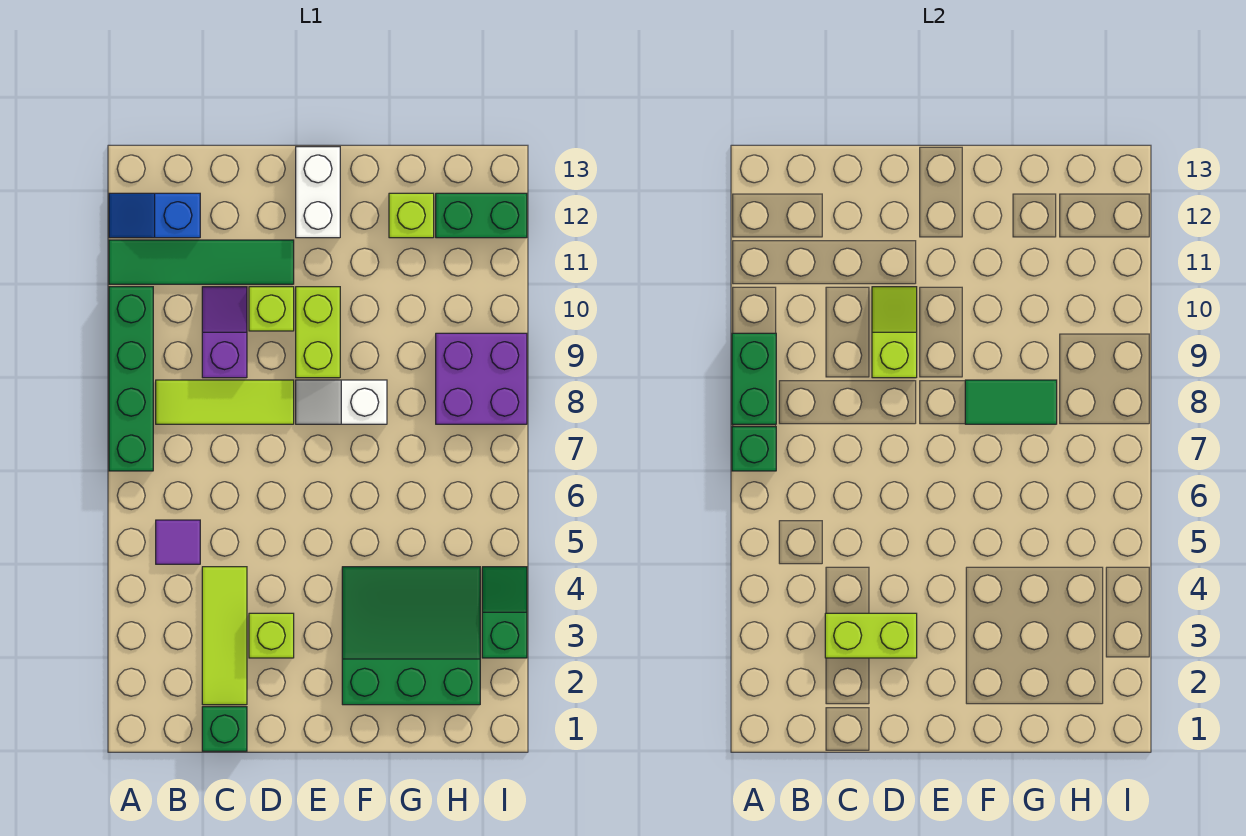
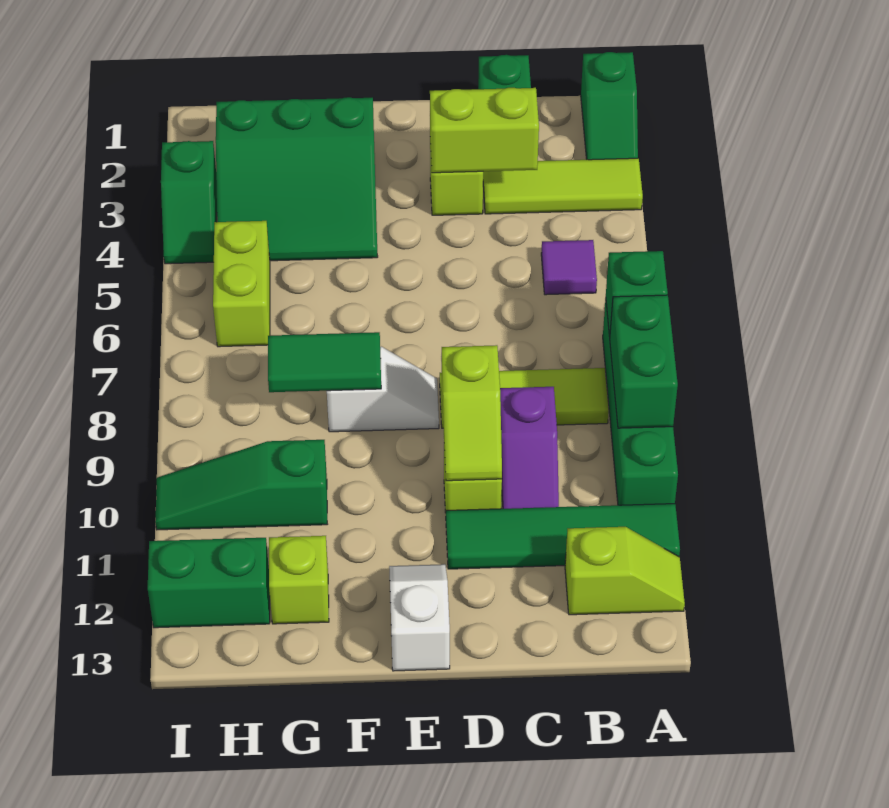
none -> green slope A1:A2 level 1 top 1
blue slope A12:B12 level 1 top B -> lime slope A12:B12 level 1 top B
lime tile C2:C4 level 1 -> lime tile A3:C3 level 1
lime brick E9:E10 level 1 -> lime brick H5:H6 level 1
white brick E12:E13 level 1 -> white slope E12:E13 level 1 top 13
none -> green slope G10:I10 level 1 top G
purple brick H8:I9 level 1 -> none

